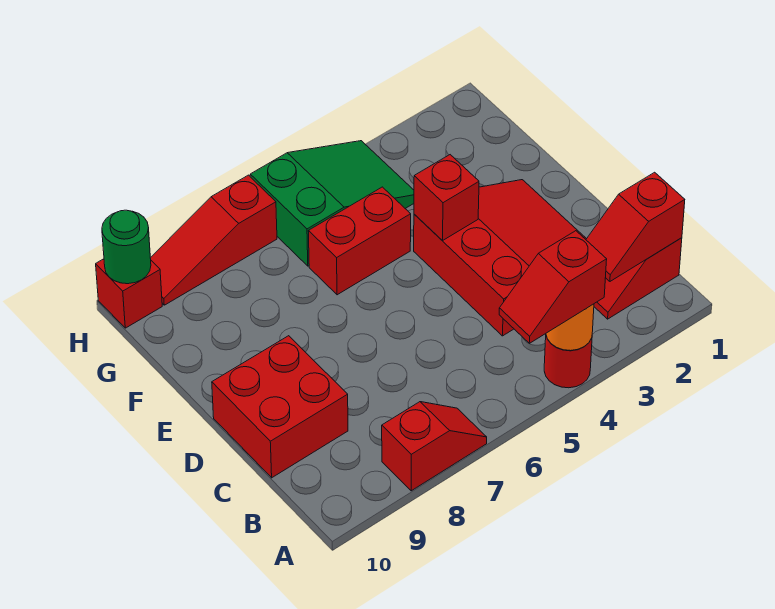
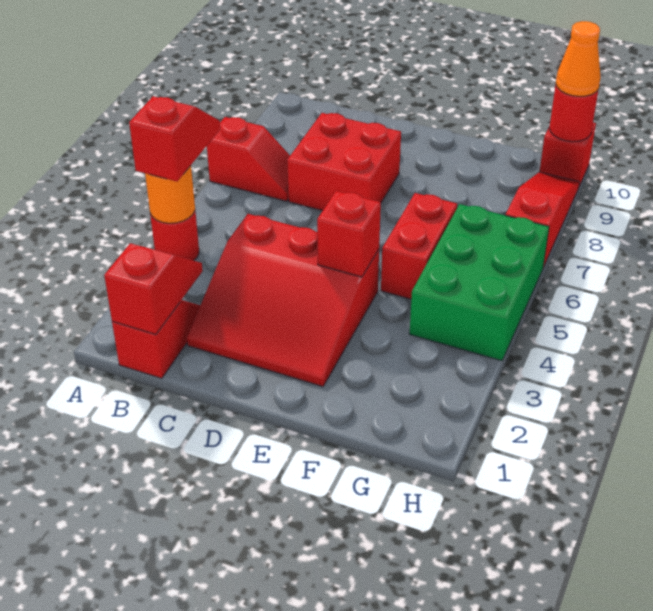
red slope A7:A8 level 1 top 8 -> red slope A7:B7 level 1 top A
red brick C9:D10 level 1 -> red brick C7:D8 level 1
green slope G4:H6 level 1 top 6 -> green brick G4:H6 level 1
green round brick H10 level 2 -> red round brick H10 level 2
none -> orange cone H10 level 3

